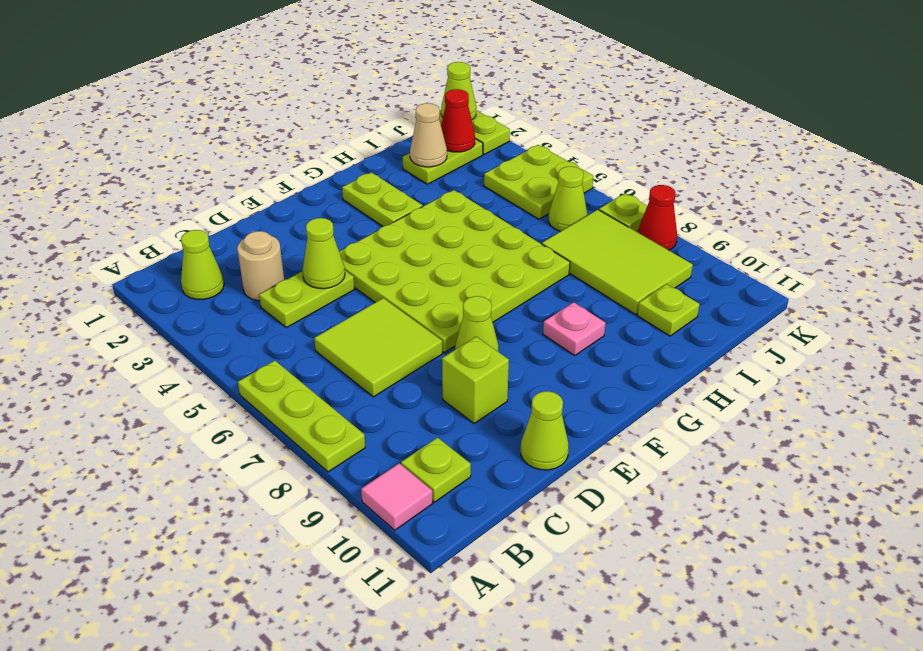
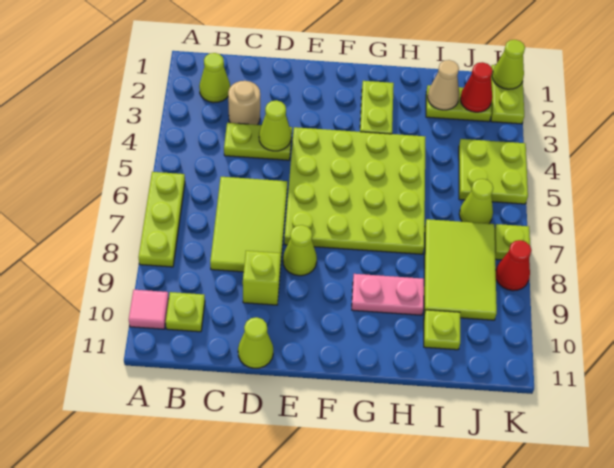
lime tile C6:D7 level 1 -> lime tile C6:D8 level 1
pink plate G9 level 1 -> pink plate G9:H9 level 1

